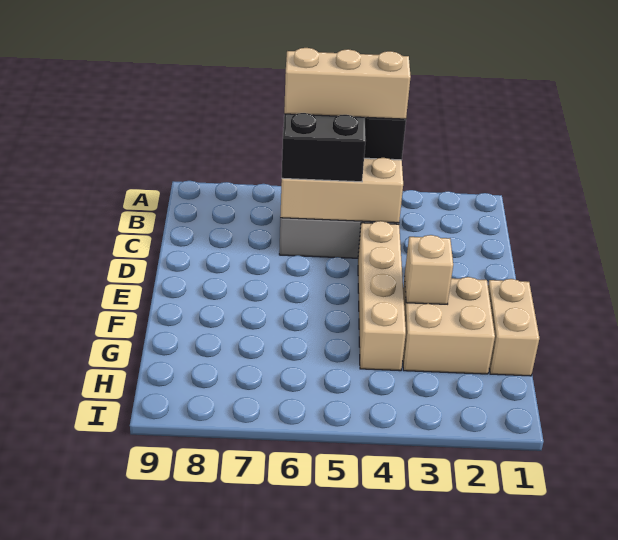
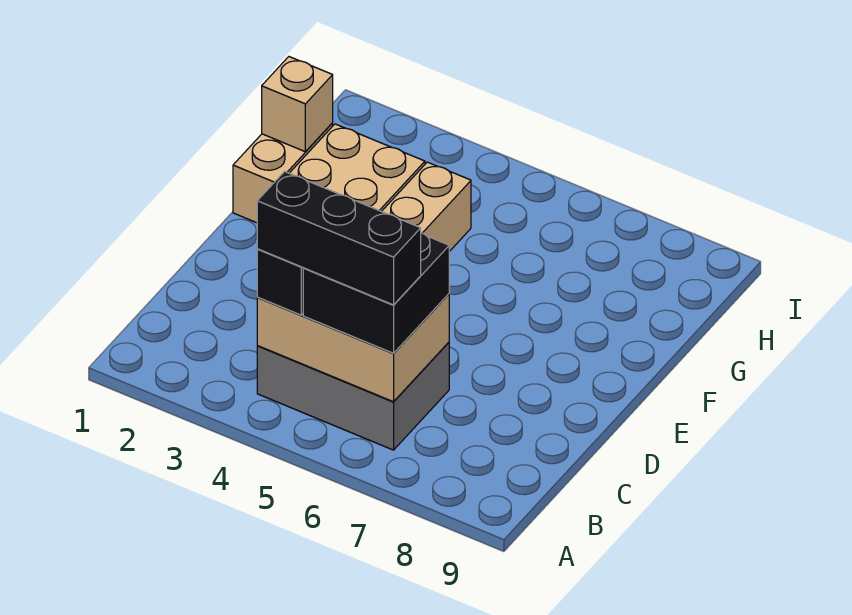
tan brick B4:B6 level 4 -> black brick B4:B6 level 4
tan brick F3 level 2 -> tan brick G1 level 2

